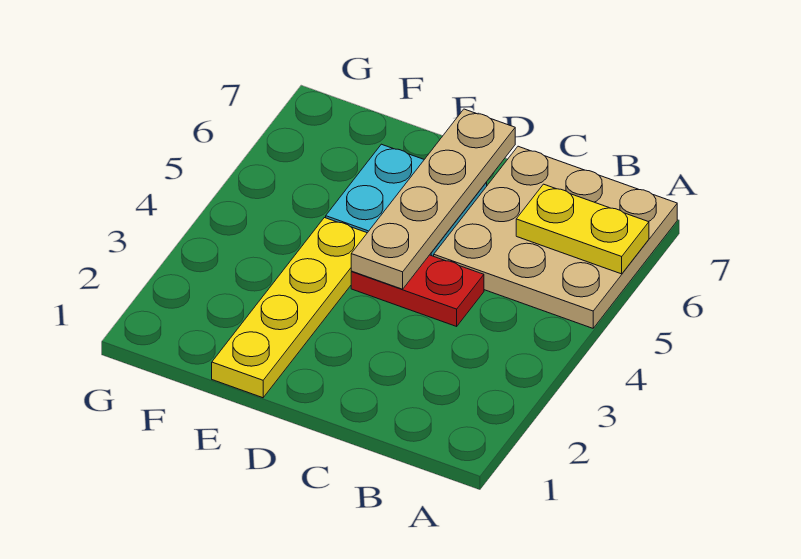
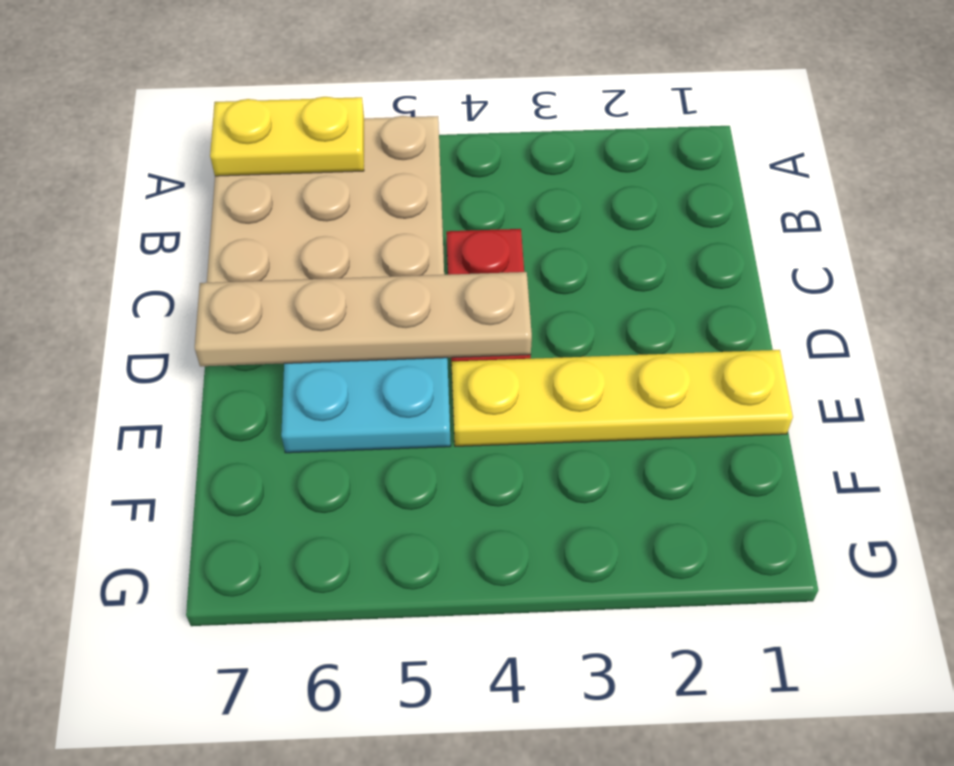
yellow plate A6:B6 level 2 -> yellow plate A6:A7 level 2

